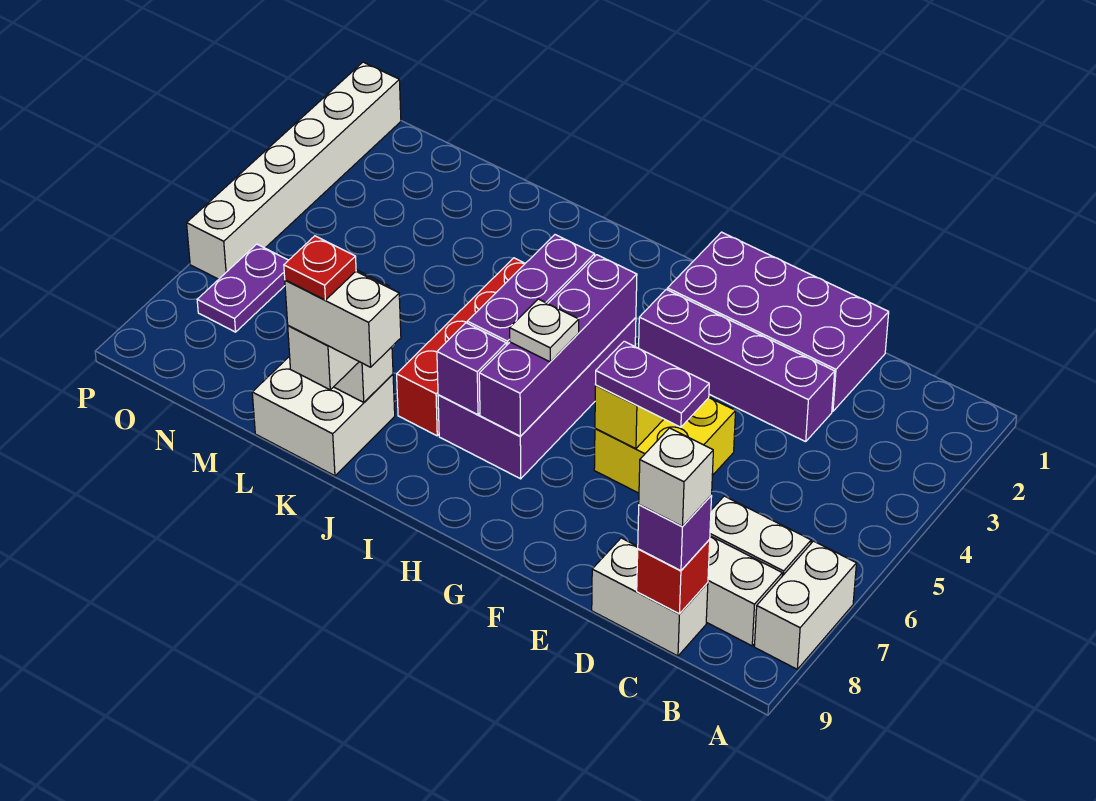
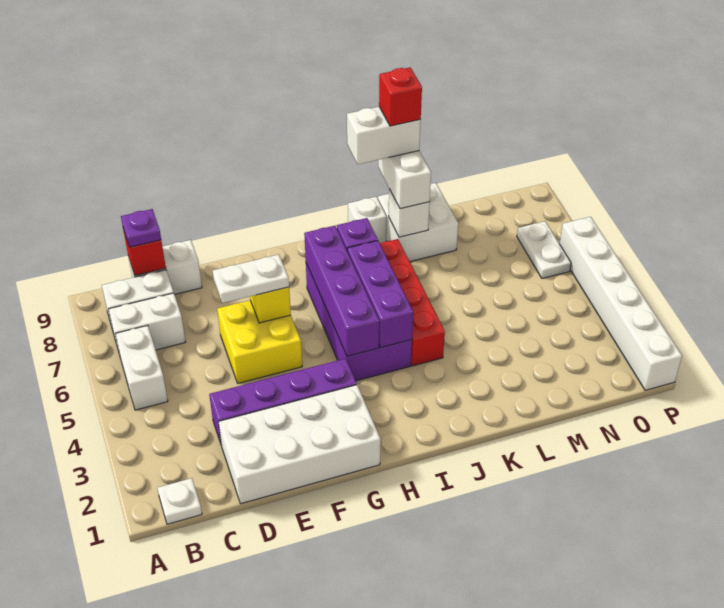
white brick A7:A8 level 1 -> white brick B5:B6 level 1
purple brick C9 level 3 -> purple plate C9 level 3
white brick C9 level 4 -> white brick J9 level 1
purple brick D1:G2 level 1 -> white brick D1:G2 level 1
purple plate E6:F6 level 3 -> white plate E6:F6 level 3
white plate H6 level 3 -> white plate B1 level 1
red plate K9 level 5 -> red brick K9 level 5
purple plate O6:O7 level 1 -> white plate O6:O7 level 1

